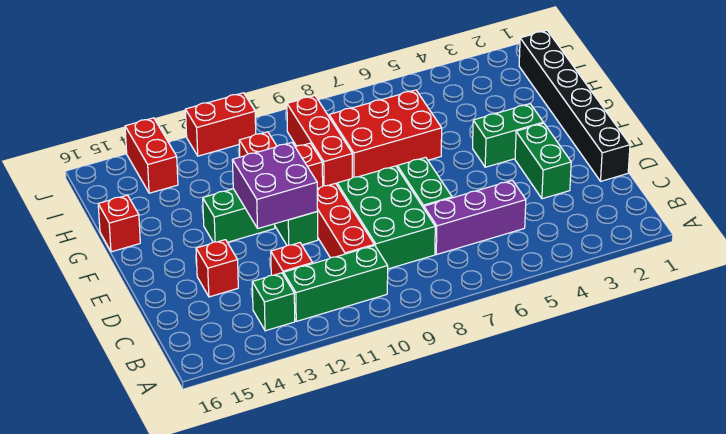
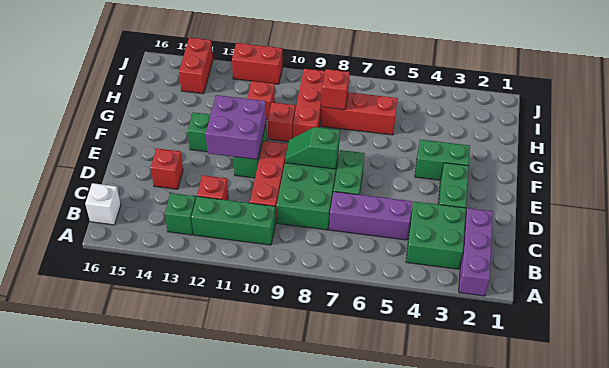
none -> purple brick A2:C2 level 1
none -> green brick B3:C4 level 1
none -> white brick B16 level 1
black brick D1:I1 level 1 -> none
none -> green slope E8:E9 level 2 top 8
red brick G6:H8 level 1 -> red brick H6:H8 level 1
red brick G16 level 1 -> red brick H8 level 2

